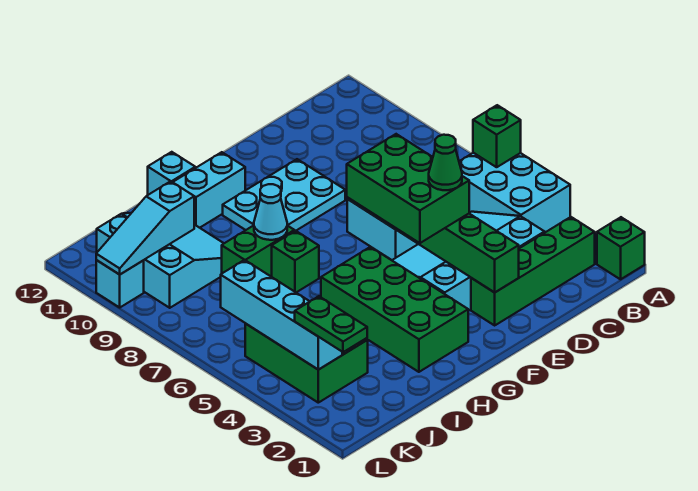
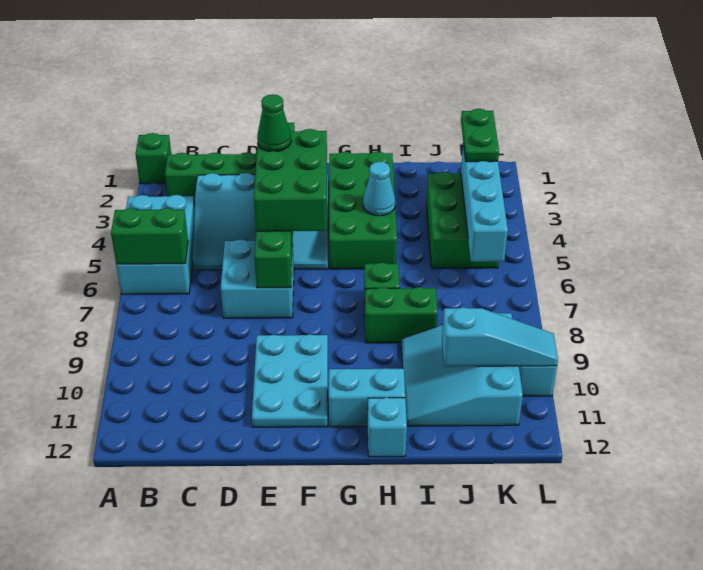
green brick A6 level 2 -> green brick A6:B6 level 2
cyan plate E9:G10 level 1 -> cyan plate E9:F11 level 1
cyan cone H8 level 2 -> cyan cone H4 level 2

